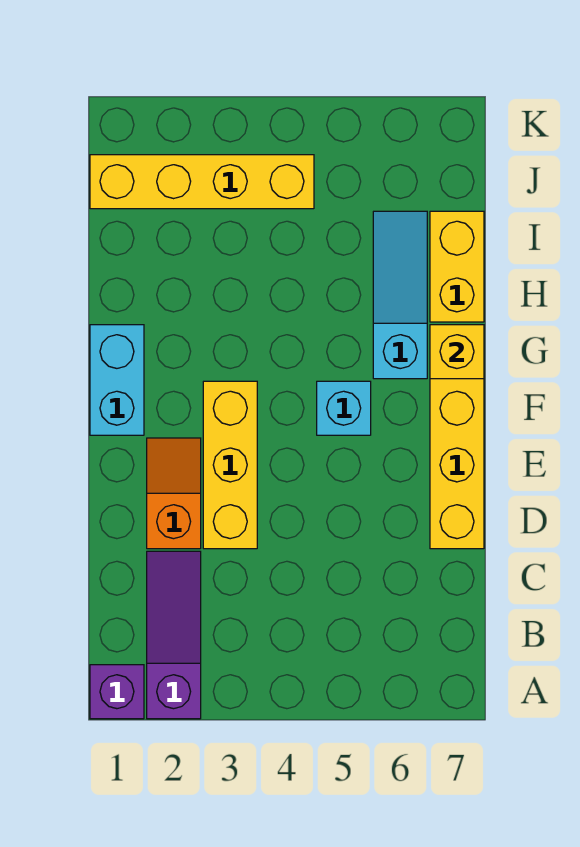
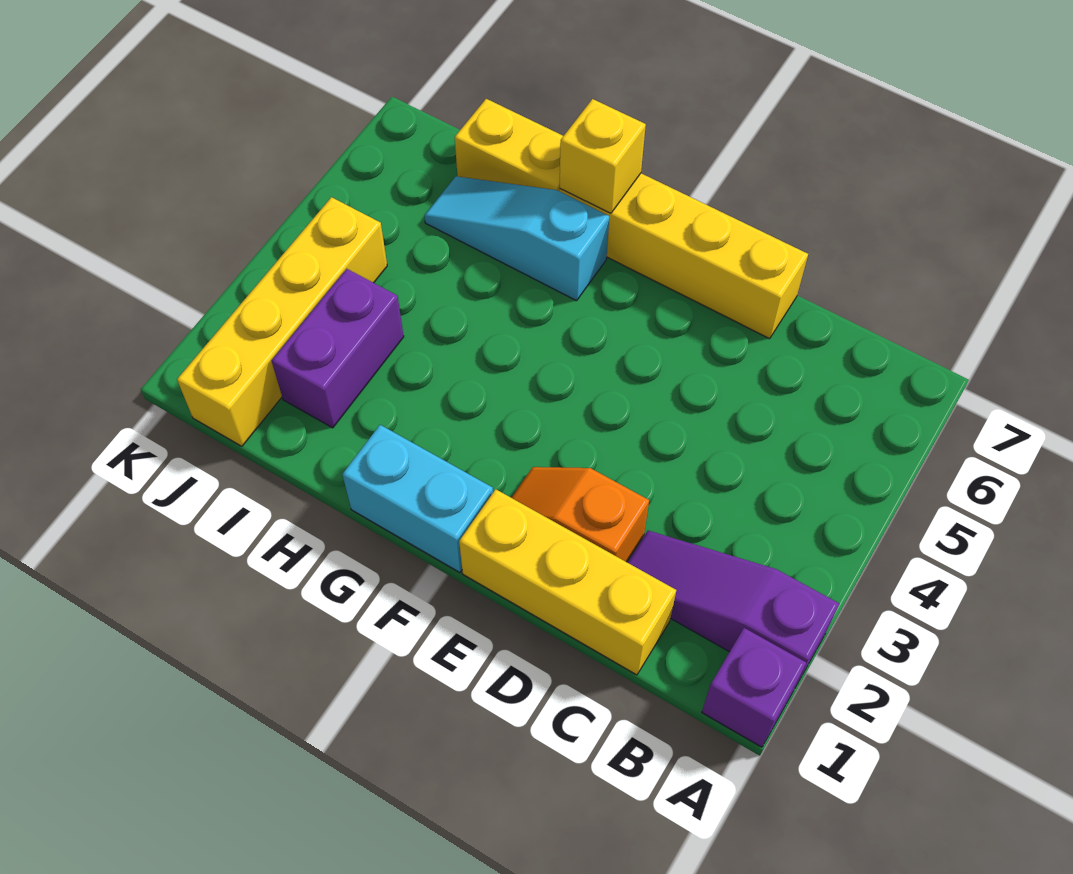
yellow brick D3:F3 level 1 -> yellow brick C1:E1 level 1
cyan brick F5 level 1 -> none
none -> purple brick I2:I3 level 1

